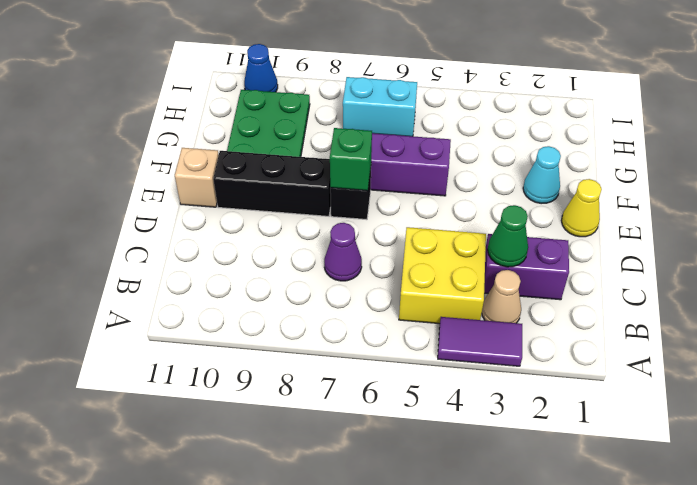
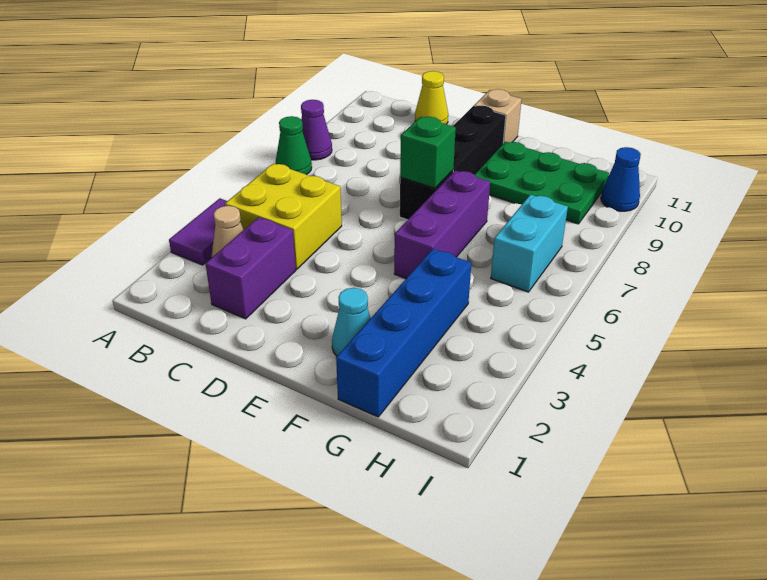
green cone C3 level 2 -> green cone A7 level 1
purple cone C7 level 1 -> purple cone A8 level 1
yellow cone E1 level 1 -> yellow cone C11 level 1
none -> blue brick G1:G4 level 1

